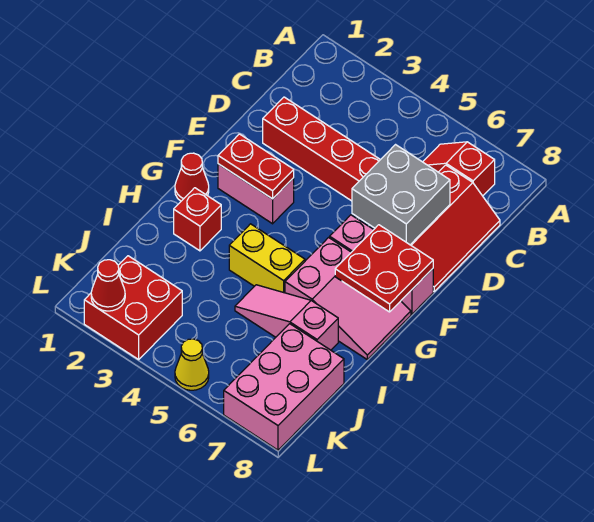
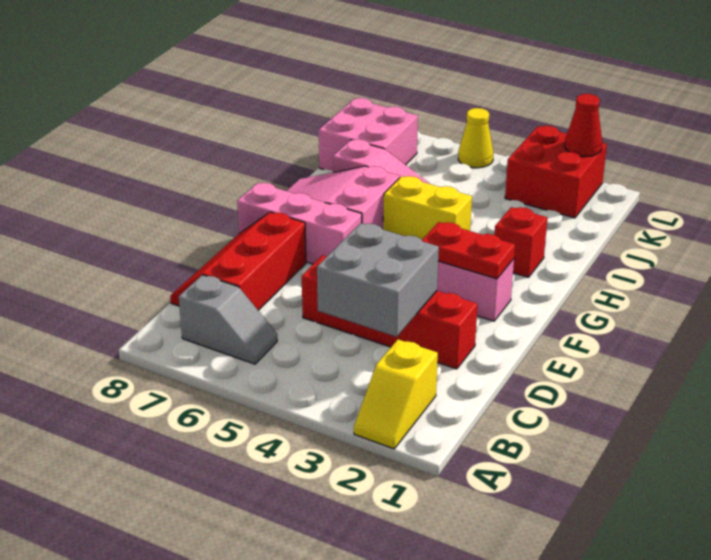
none -> yellow slope A2:B2 level 1 top B
red slope B6:B7 level 1 top 7 -> grey slope B6:B7 level 1 top 7
grey brick D6:E7 level 2 -> grey brick C3:D4 level 2
red plate F7:G8 level 2 -> none
red cone G1 level 1 -> none
pink brick J7:L8 level 1 -> pink brick J7:K8 level 1

